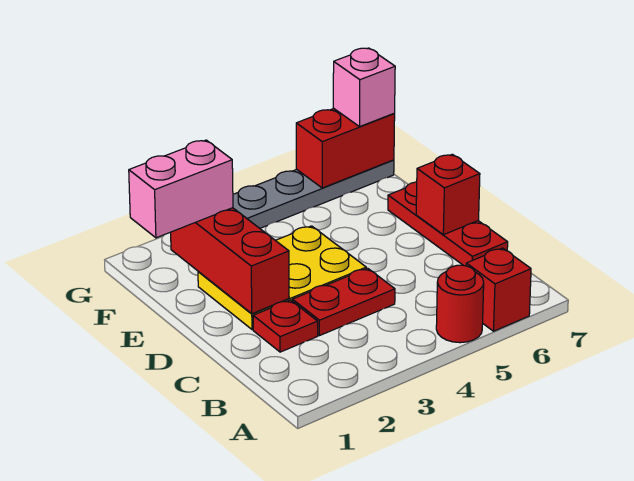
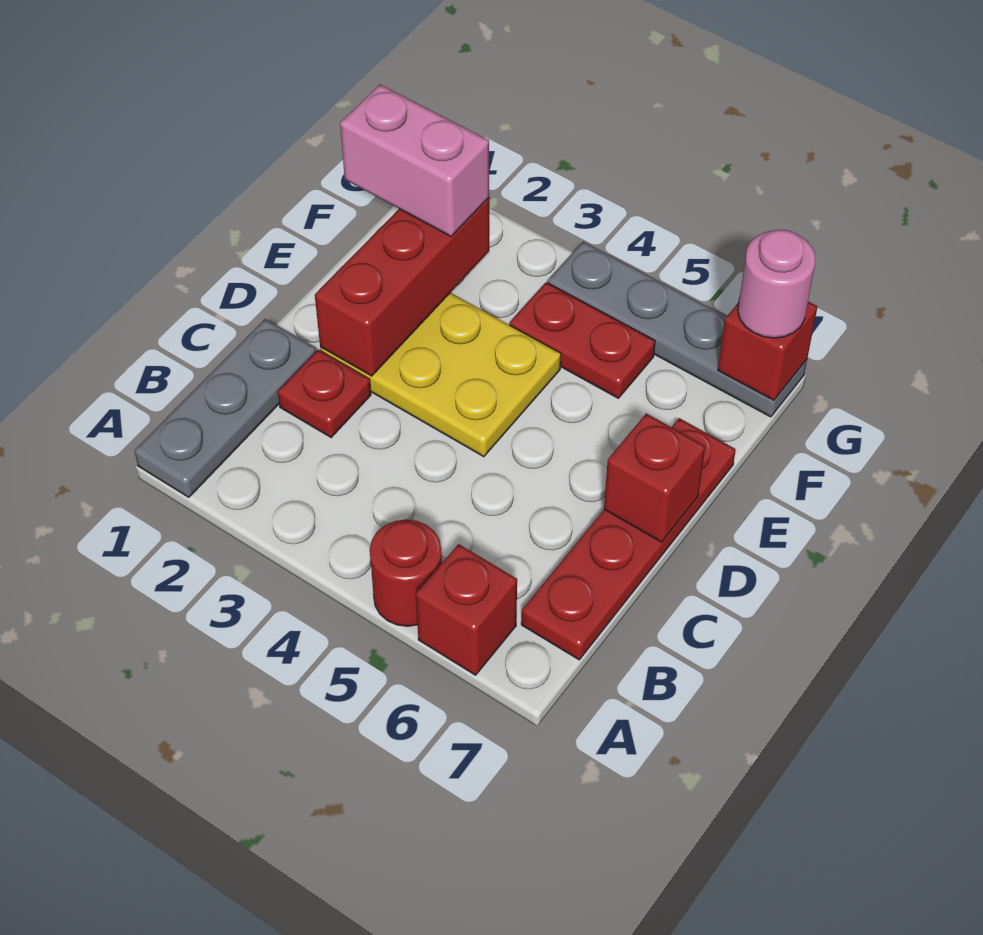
none -> grey plate A1:C1 level 1
red plate C3:C4 level 1 -> red plate F4:F5 level 1
red plate C7:E7 level 1 -> red plate B7:E7 level 1
red brick G6:G7 level 2 -> red brick G7 level 2
pink brick G7 level 3 -> pink round brick G7 level 3

